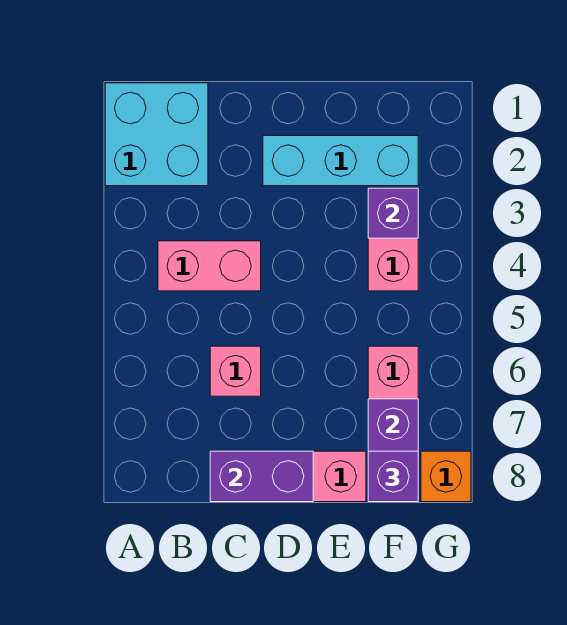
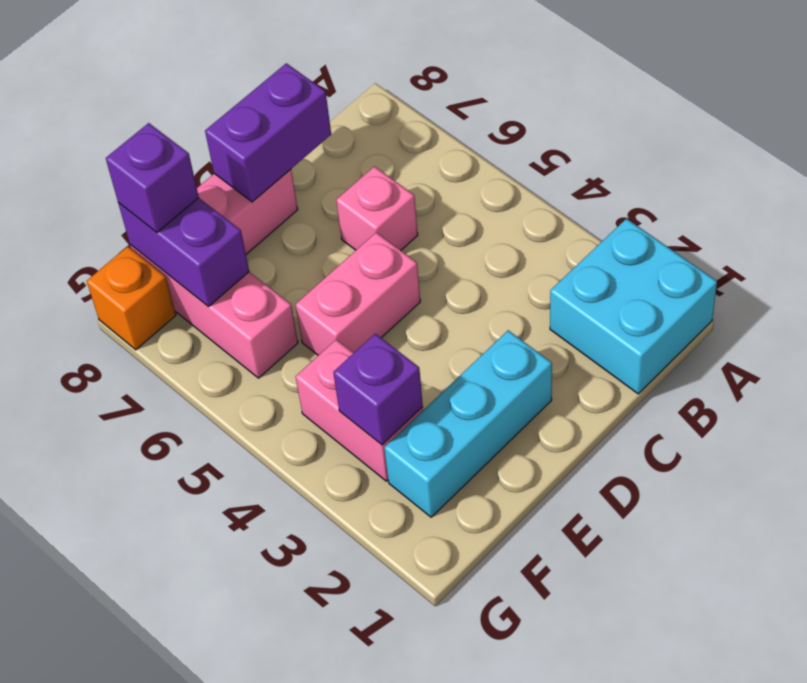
pink brick B4:C4 level 1 -> pink brick D5:E5 level 1

